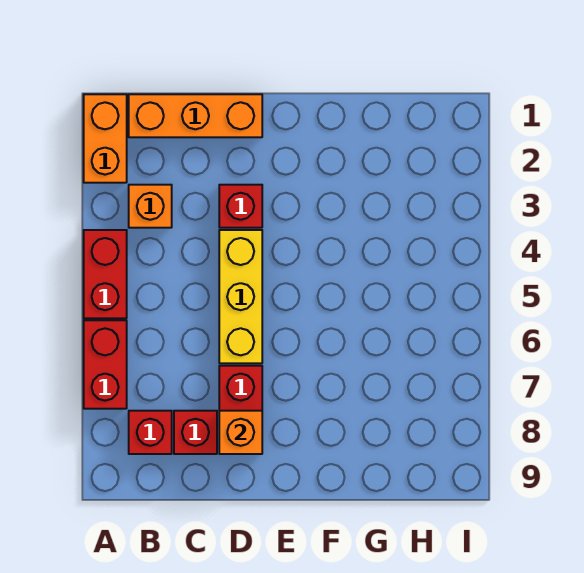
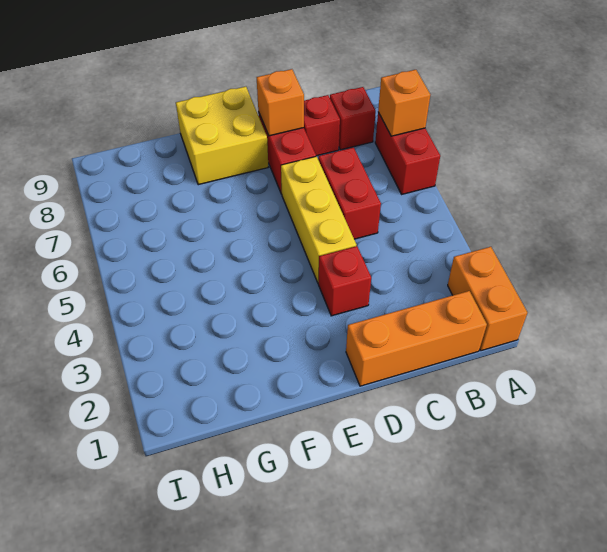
red brick A4:A5 level 1 -> red brick C5:C6 level 1
orange brick B3 level 1 -> orange brick A7 level 2
none -> yellow brick E8:F9 level 1

